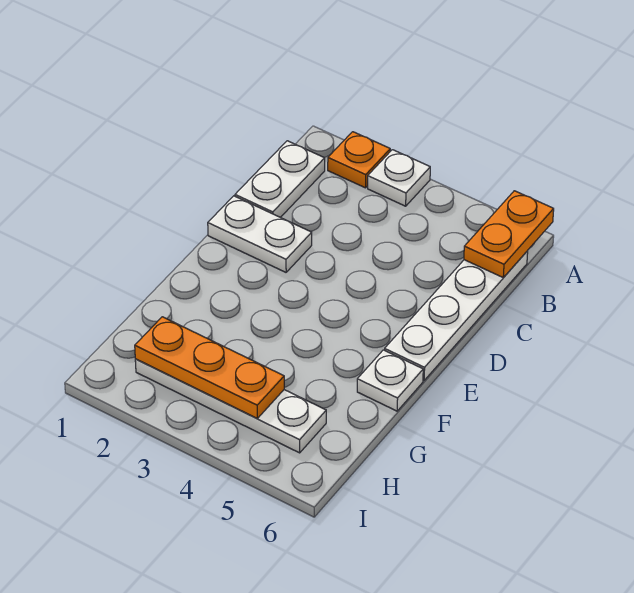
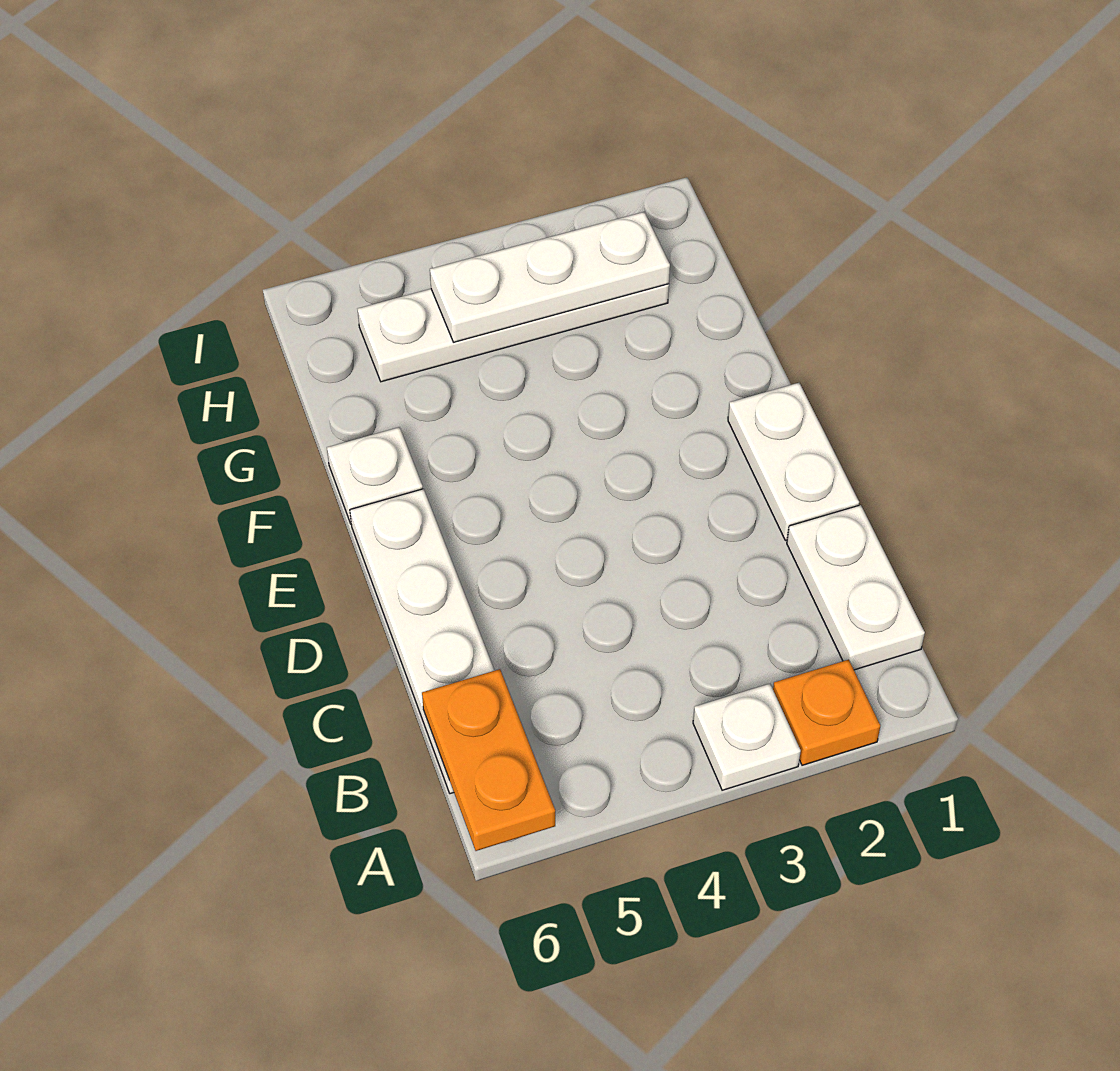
white plate D1:D2 level 1 -> white plate D1:E1 level 1
orange plate H2:H4 level 2 -> white plate H2:H4 level 2

